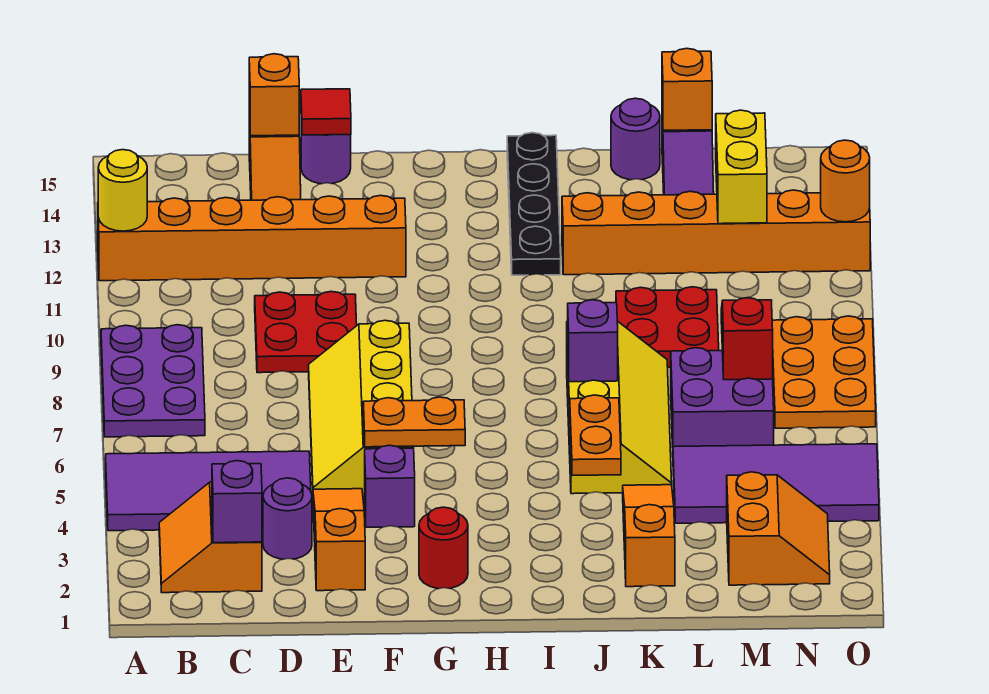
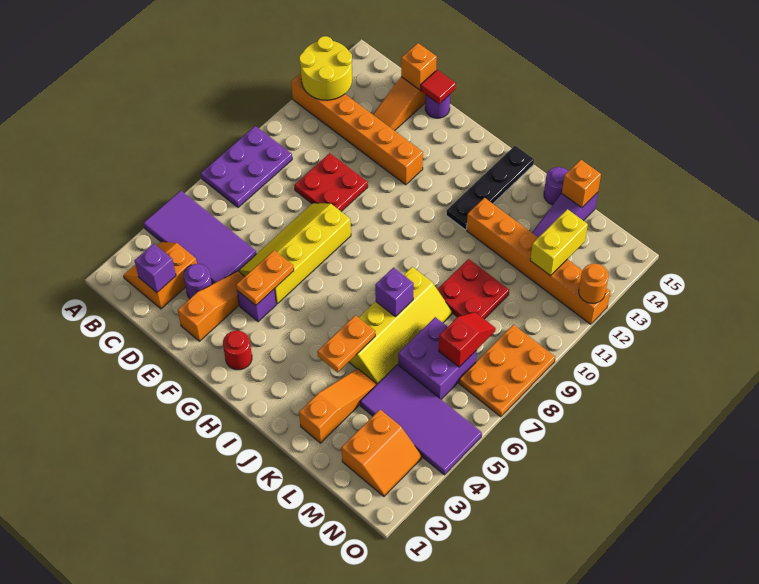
yellow round brick A12 level 2 -> yellow round brick A12:B13 level 2
orange plate F5:G5 level 2 -> orange plate F4:F5 level 2

